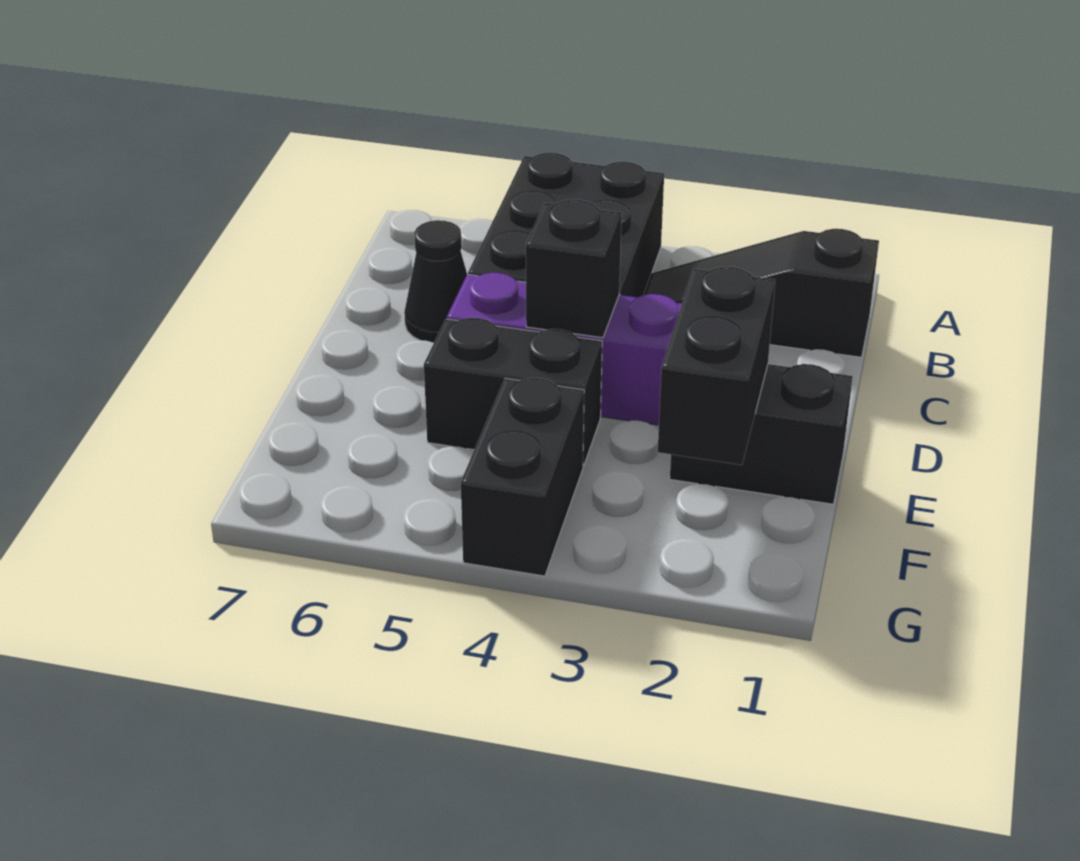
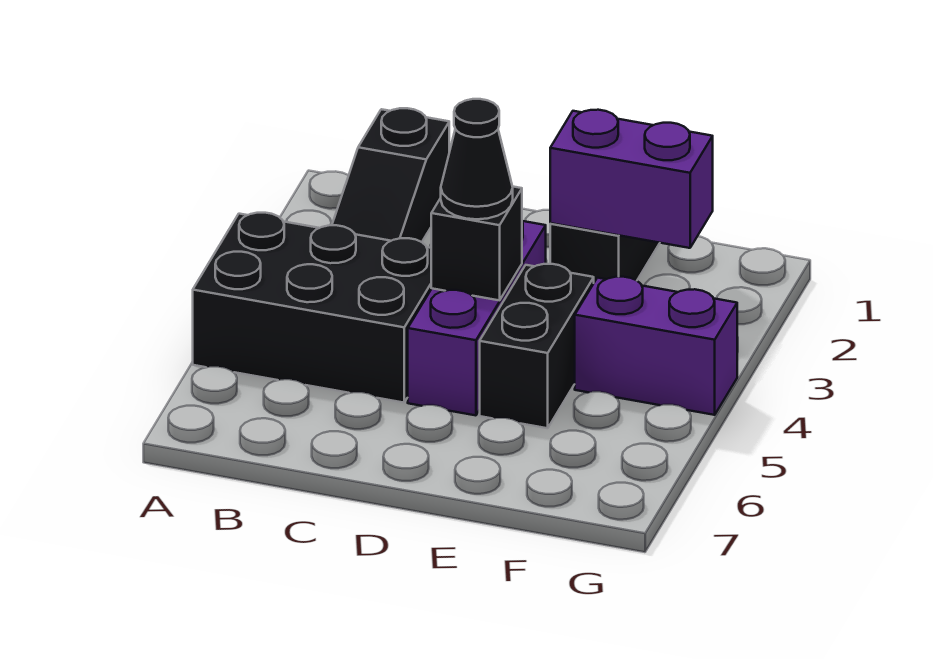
black cone C6 level 1 -> black cone D4 level 3
black brick E2:F2 level 2 -> purple brick E2:F2 level 2
black brick F4:G4 level 1 -> purple brick F4:G4 level 1

